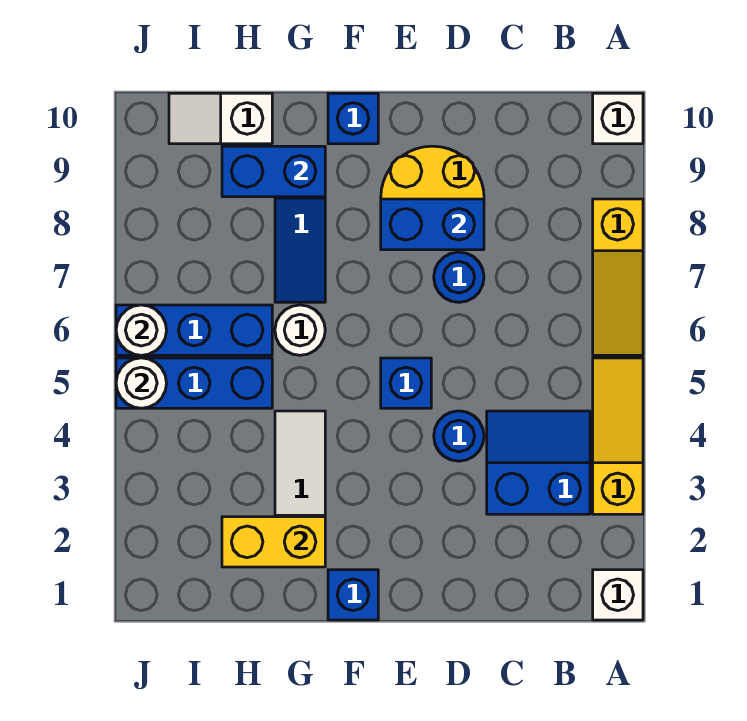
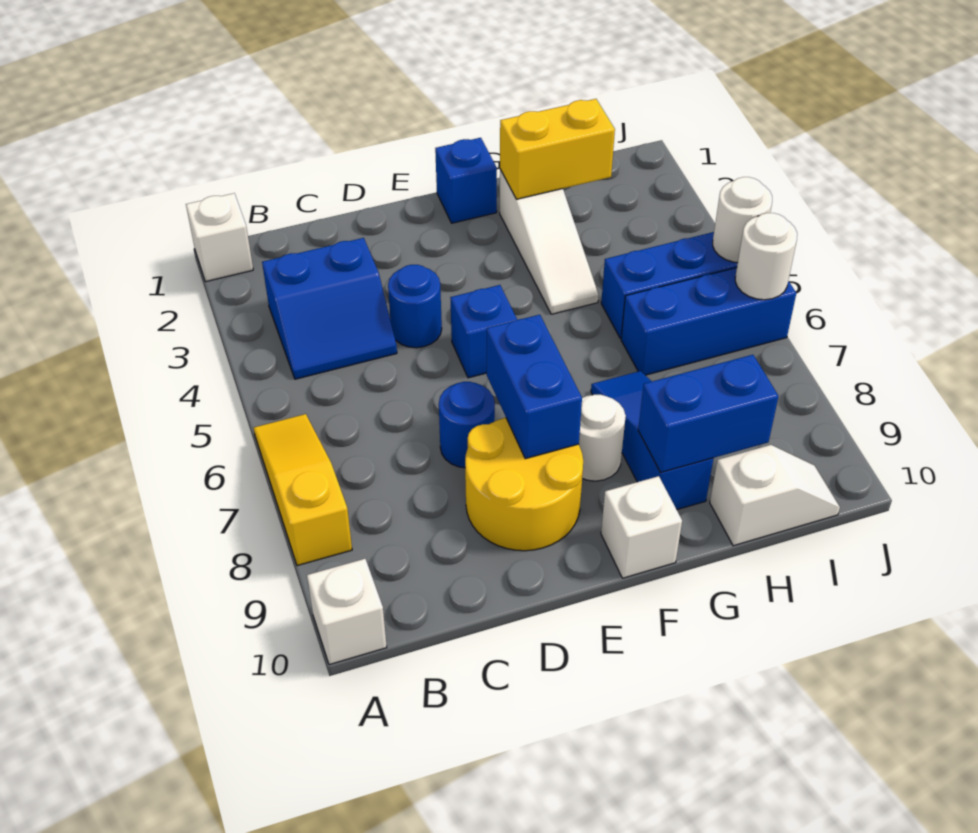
yellow slope A3:A5 level 1 top 3 -> none
blue brick D8:E8 level 2 -> blue brick E7:E8 level 2
blue brick F10 level 1 -> white brick F10 level 1
white round brick G6 level 1 -> white round brick F8 level 1

